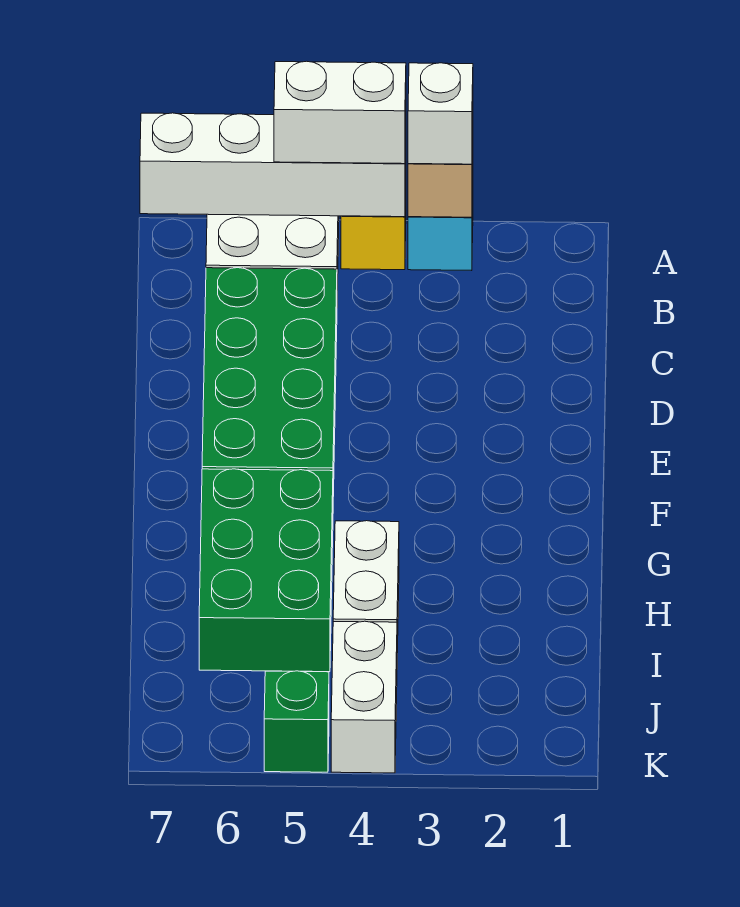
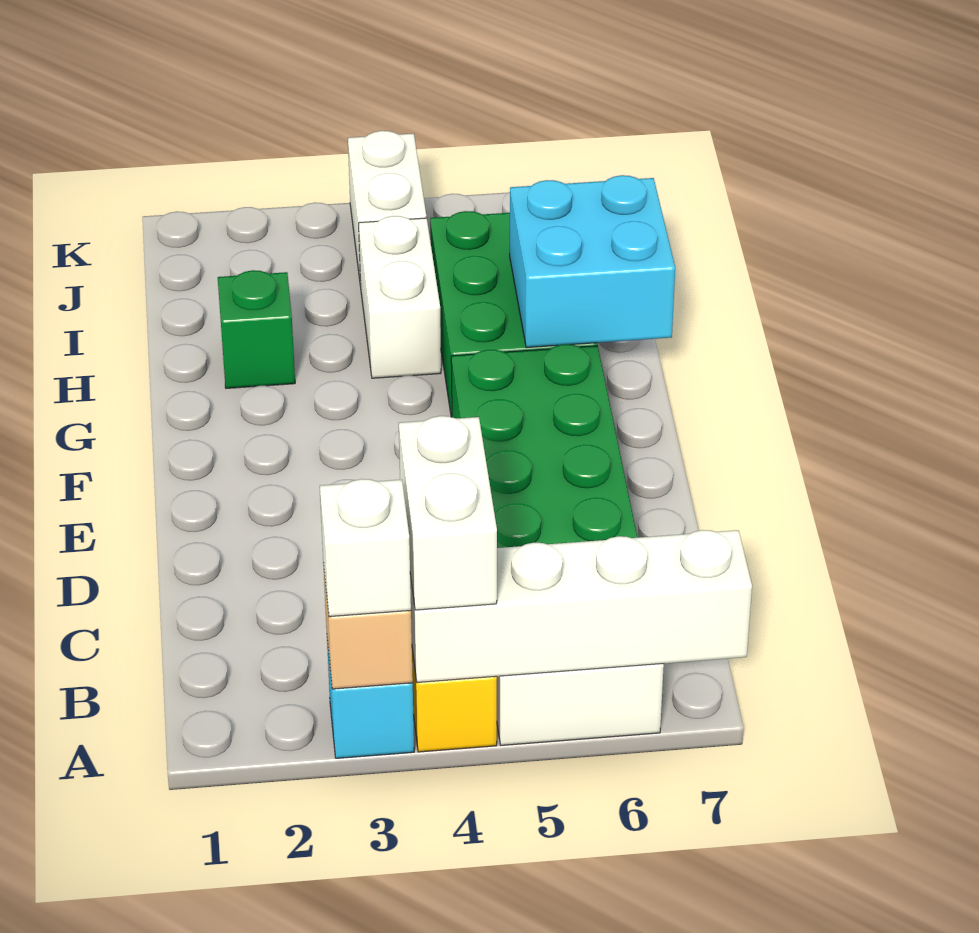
white brick A4:A5 level 3 -> white brick A4:B4 level 3
none -> cyan brick G6:H7 level 2
green brick K5 level 1 -> green brick H2 level 1

